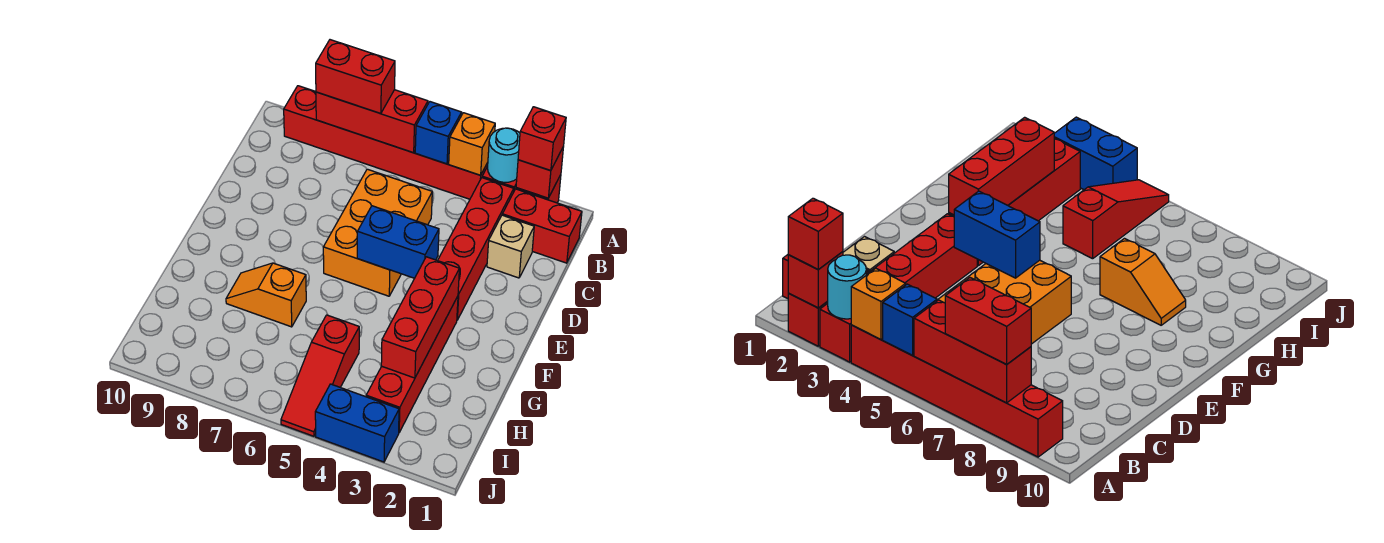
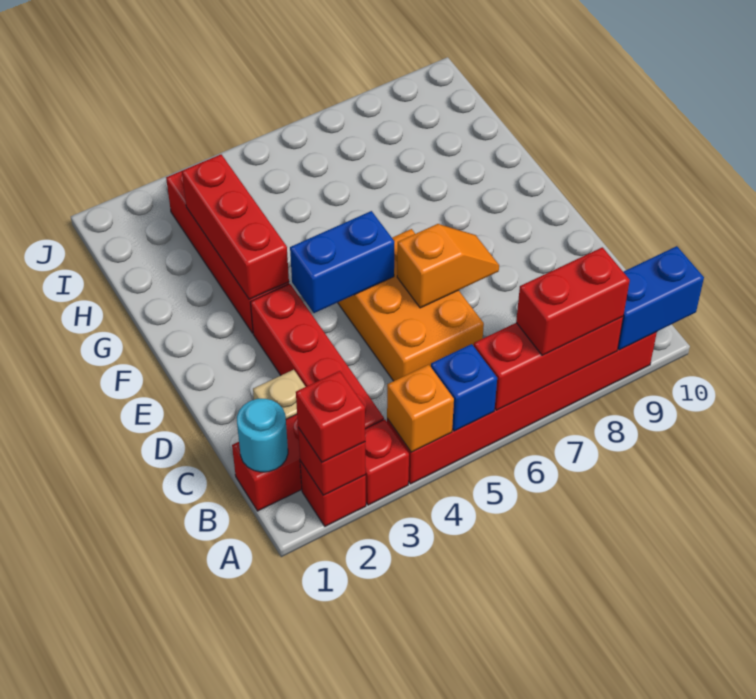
cyan round brick A3 level 2 -> cyan round brick B1 level 2
orange slope G7:G8 level 1 top 7 -> orange slope D6:D7 level 2 top 6
red slope H5:J5 level 1 top H -> none
blue brick J3:J4 level 1 -> blue brick A9:A10 level 2

